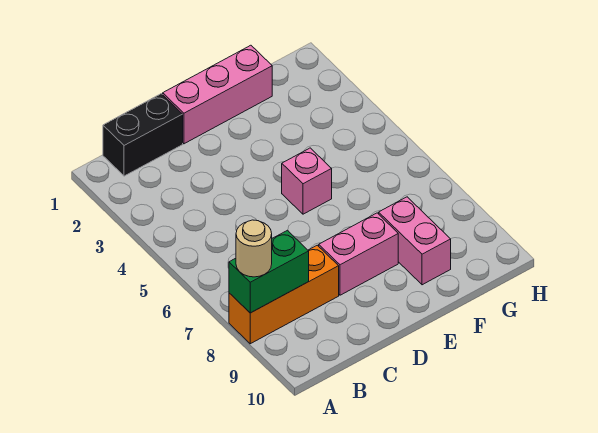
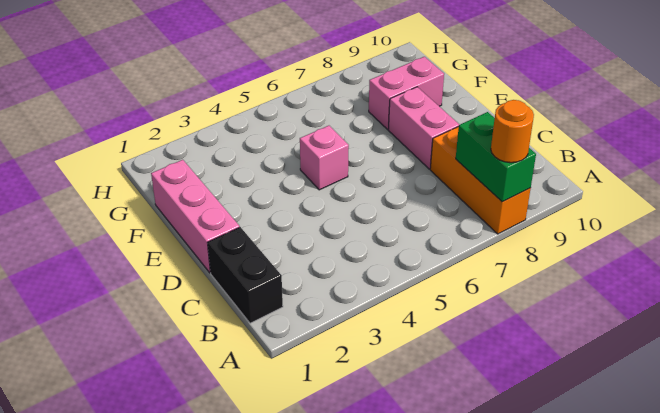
tan round brick A8 level 3 -> orange round brick A8 level 3

